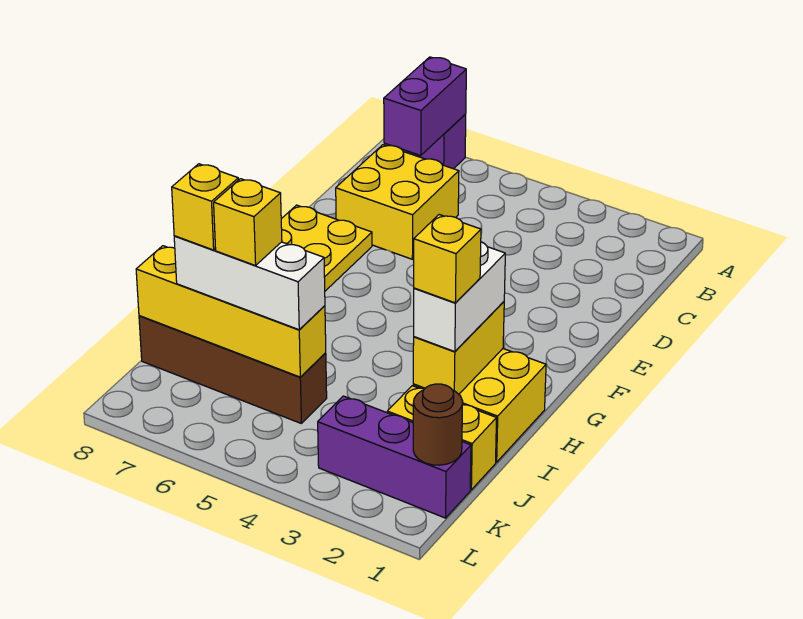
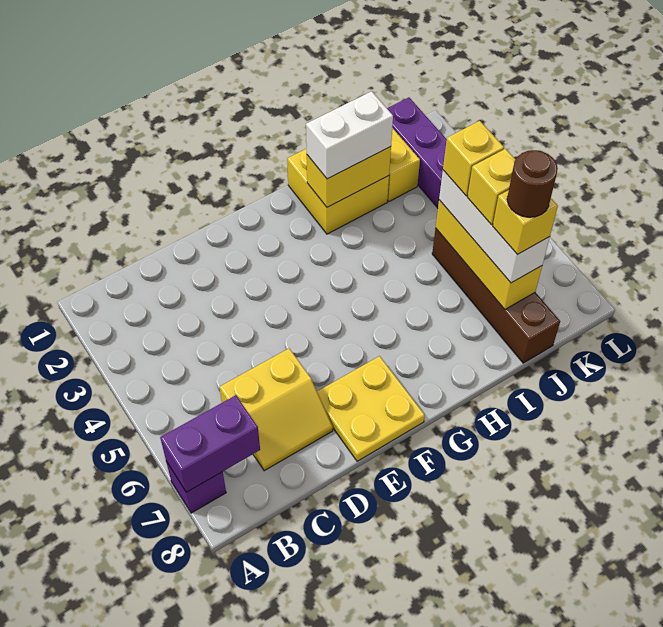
yellow brick C6:D7 level 1 -> yellow slope C6:D7 level 1 top 6
yellow brick I2 level 4 -> yellow brick J5 level 4
yellow brick J5:J8 level 2 -> yellow brick J5:J7 level 2
brown round brick K1 level 2 -> brown round brick J7 level 5

